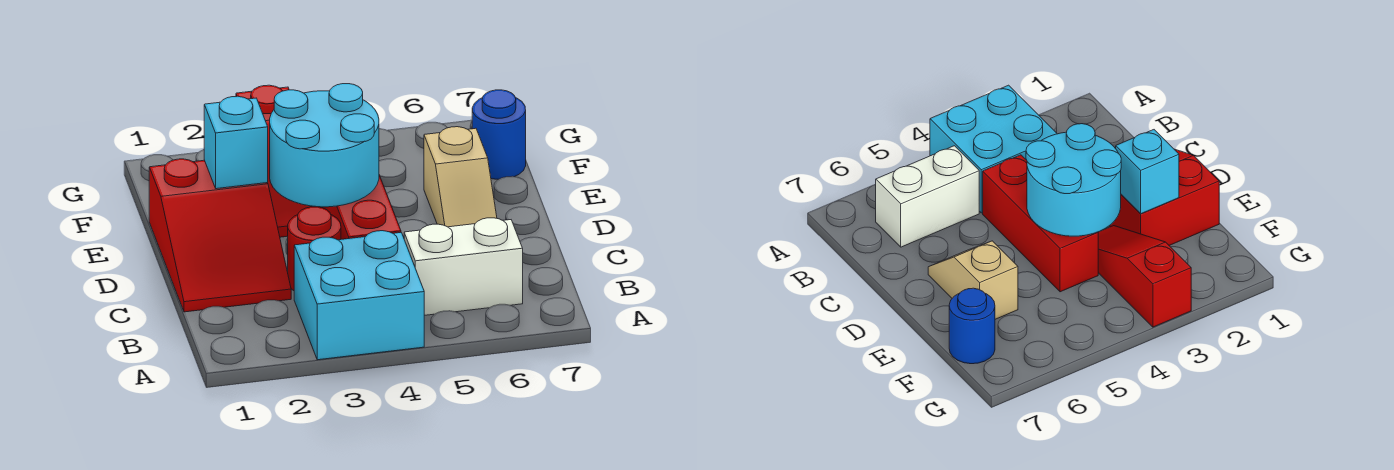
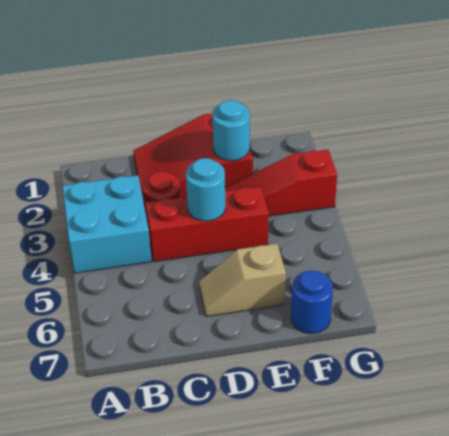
white brick B5:B6 level 1 -> none
cyan round brick D3:E4 level 2 -> cyan round brick D4 level 2
cyan brick E2 level 2 -> cyan round brick E2 level 2

